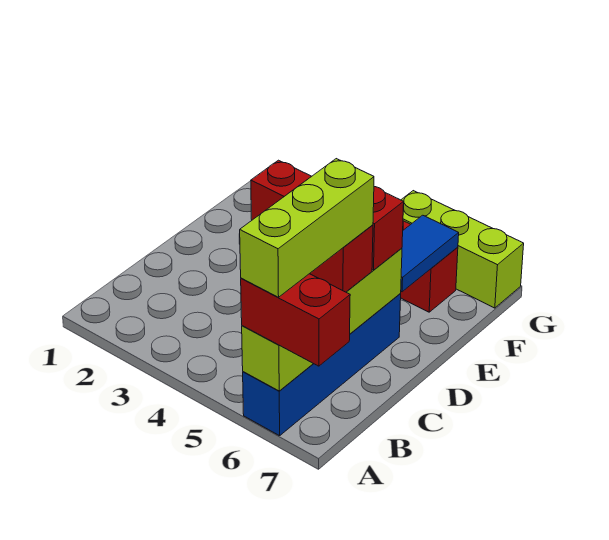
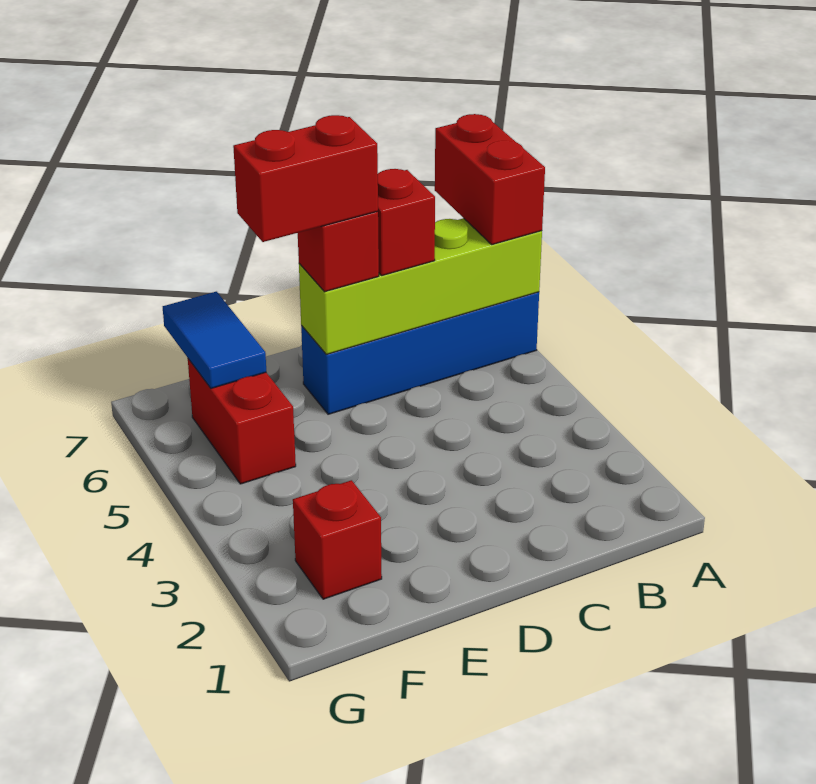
lime brick A6:C6 level 4 -> none
none -> red brick D6:E6 level 4
blue tile E6:F6 level 2 -> blue tile F6:F7 level 2
lime brick G5:G7 level 1 -> none

